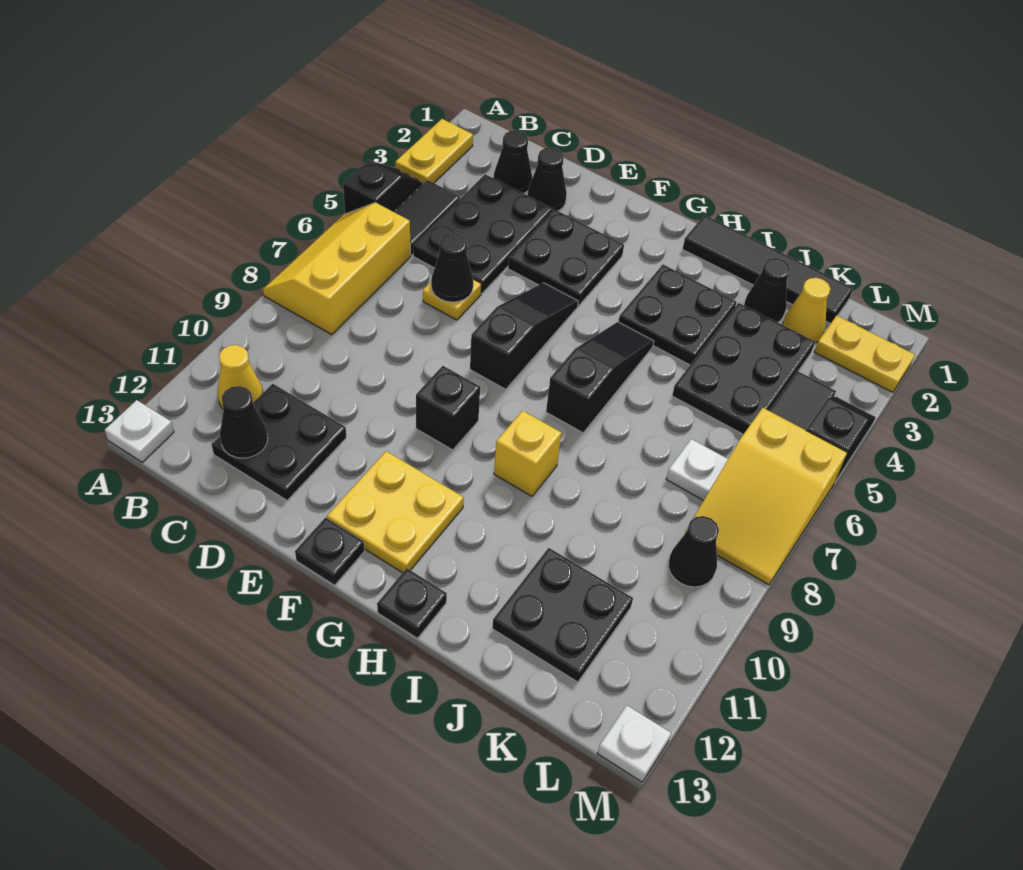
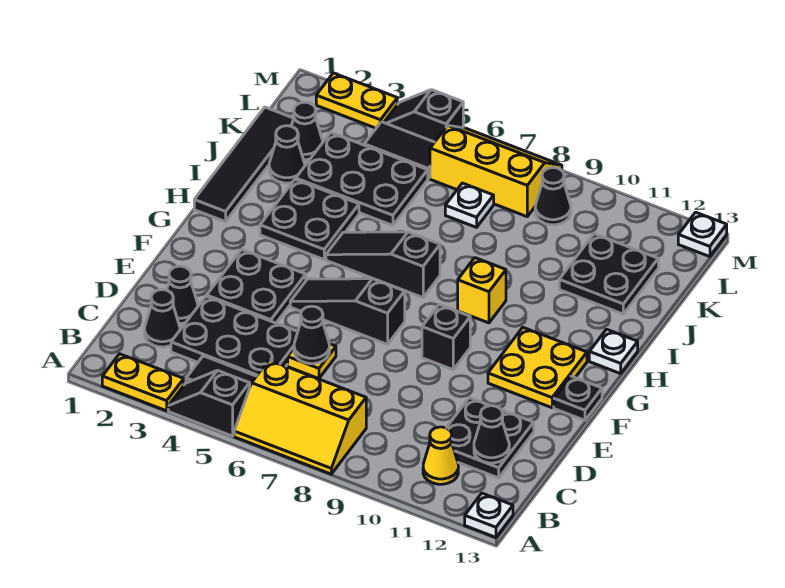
black plate H13 level 1 -> white plate H13 level 1
yellow cone K2 level 1 -> black cone K2 level 1
yellow plate L2:M2 level 1 -> yellow plate M2:M3 level 1
yellow slope L6:M8 level 1 top 6 -> yellow slope L6:M8 level 1 top L

